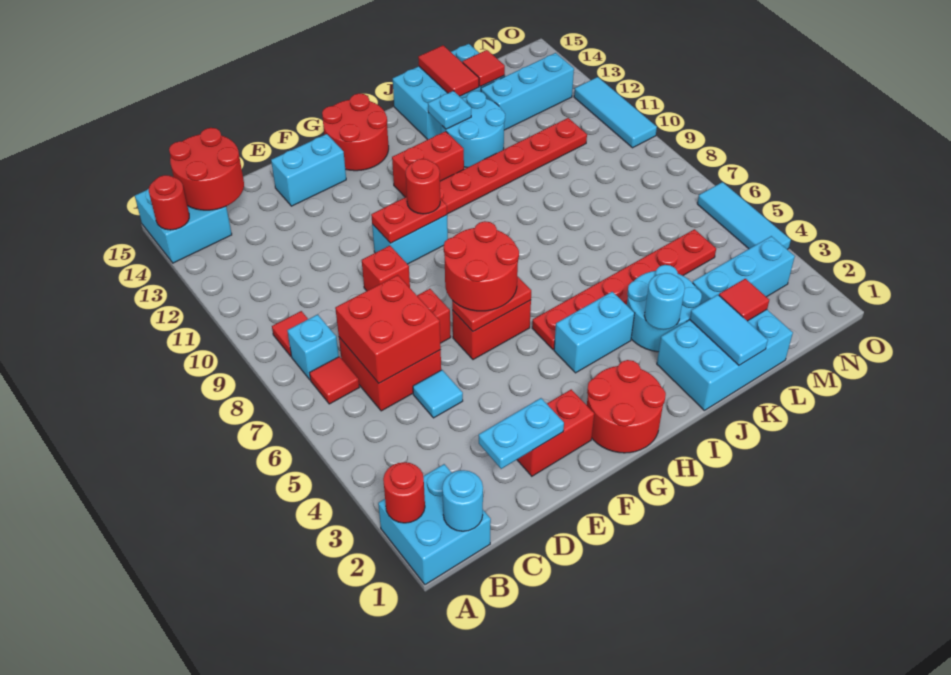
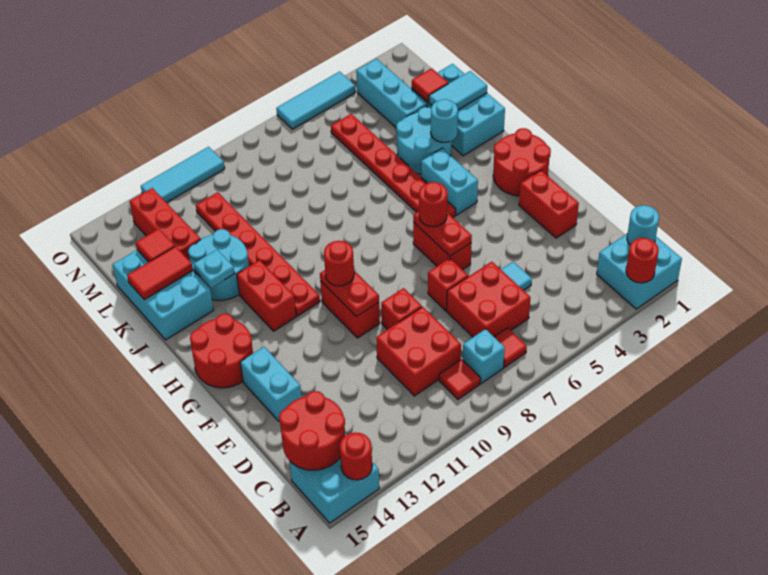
red brick C6:D7 level 2 -> red brick C9:D10 level 1
cyan plate D2:E2 level 2 -> none
red round brick F6:G7 level 3 -> red round brick G6 level 3
cyan brick F10:G10 level 1 -> red brick F10:G10 level 1
cyan brick L13:N13 level 1 -> red brick L13:N13 level 1

